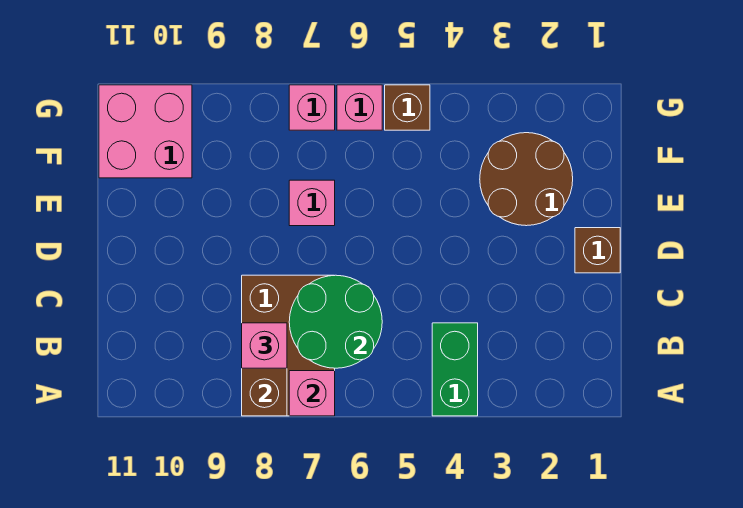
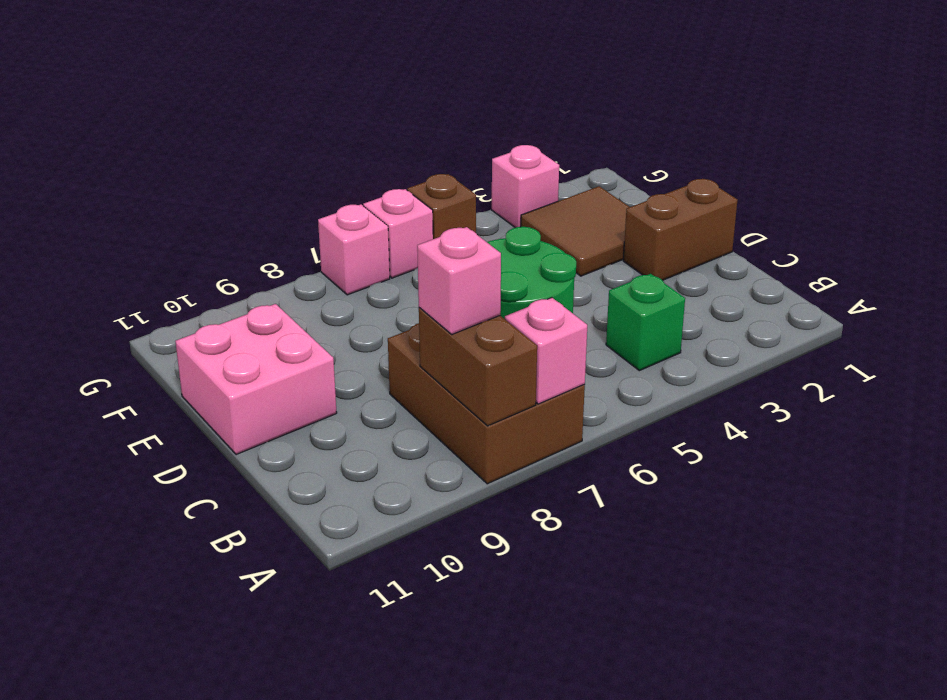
green brick A4:B4 level 1 -> green brick B4 level 1
brown brick D1 level 1 -> brown brick D1:D2 level 1
brown round brick E2:F3 level 1 -> brown tile E2:F3 level 1
pink brick E7 level 1 -> pink brick G3 level 1
pink brick F10:G11 level 1 -> pink brick D10:E11 level 1

